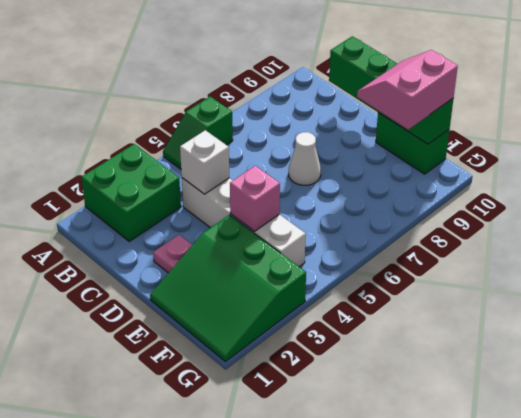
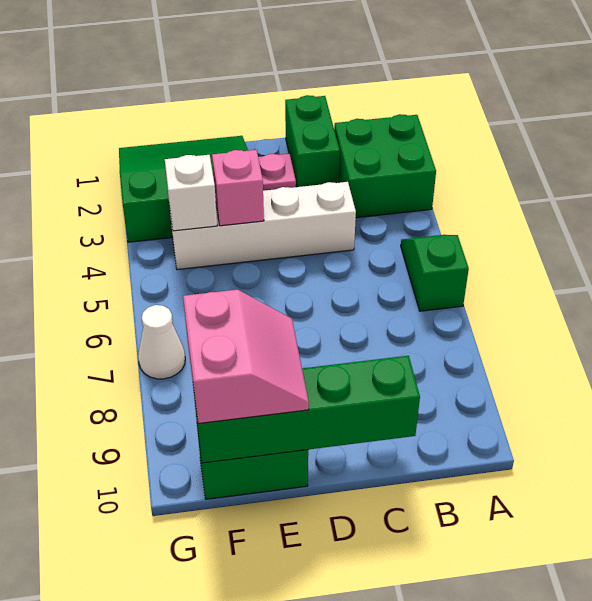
none -> green brick C1:C2 level 1
white brick C4 level 2 -> white brick F4 level 2
white cone D7 level 1 -> white cone G7 level 1

